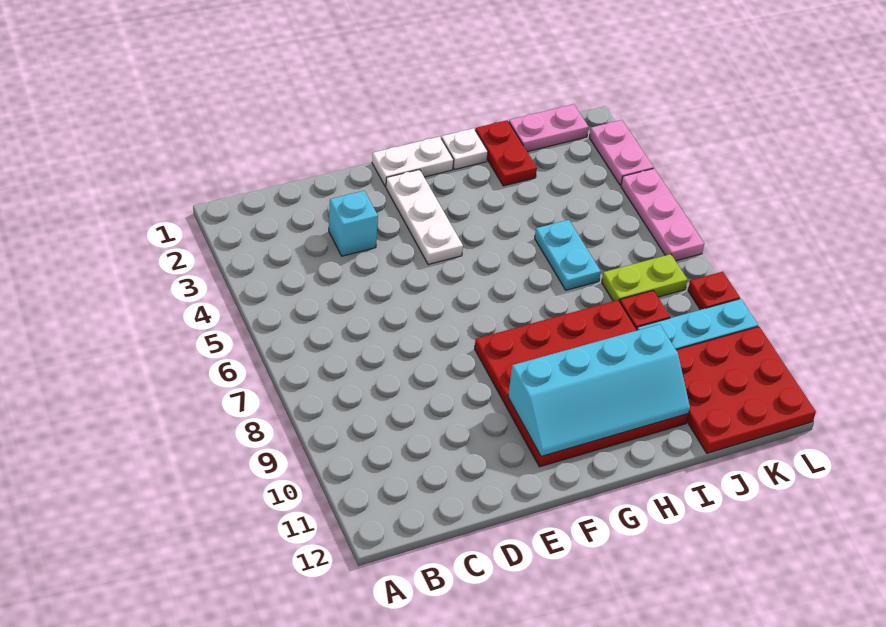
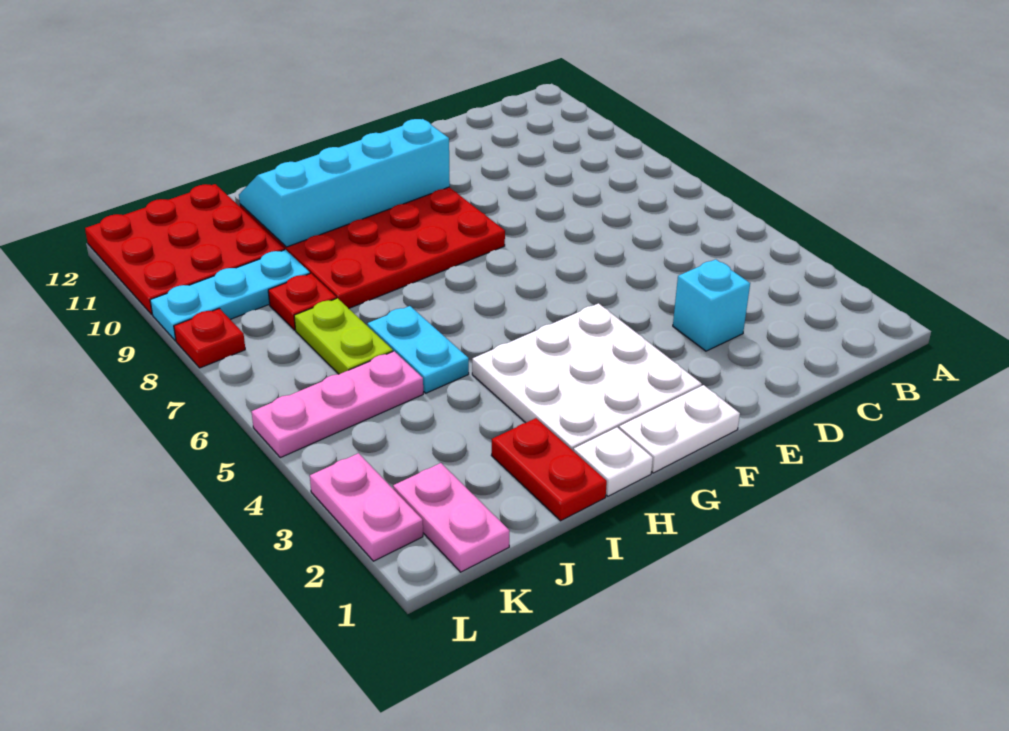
white plate F2:F4 level 1 -> white plate F2:H4 level 1
pink plate J1:K1 level 1 -> pink plate K1:K2 level 1
lime plate J7:K7 level 1 -> lime plate J6:J7 level 1
pink plate L4:L6 level 1 -> pink plate J5:L5 level 1

